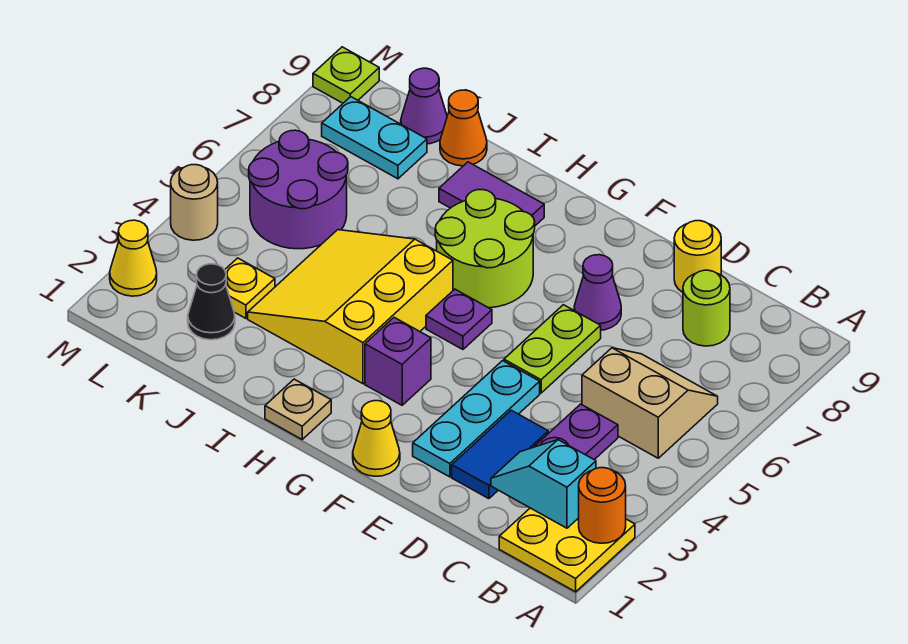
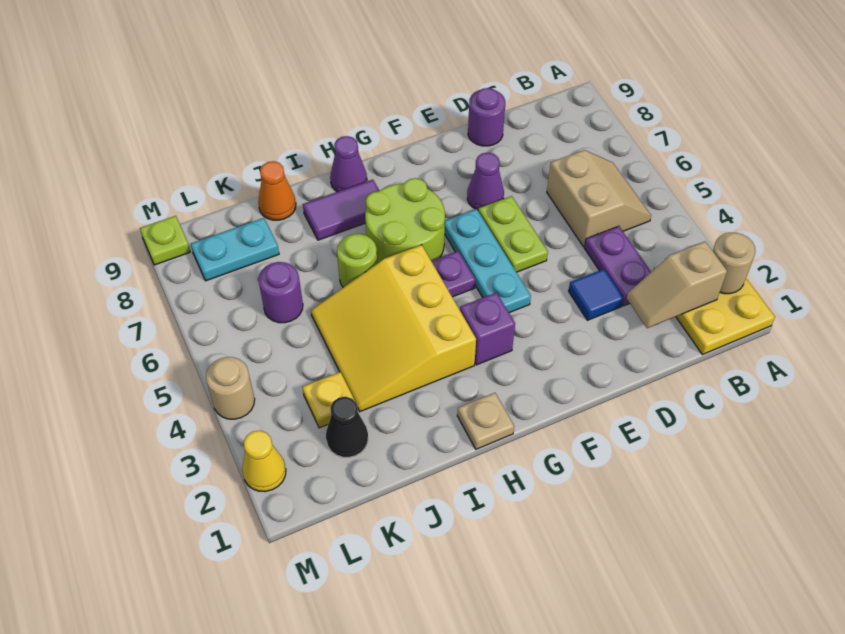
orange round brick A2 level 2 -> tan round brick A2 level 2
cyan slope B2:C2 level 2 top B -> tan slope B2:C2 level 2 top B
tan slope B5:C6 level 1 top 5 -> tan slope B5:C6 level 1 top C
lime round brick C8 level 1 -> lime round brick I6 level 1
blue tile D2:D3 level 1 -> blue tile D3 level 1
yellow round brick D9 level 1 -> purple round brick D9 level 1
cyan plate E2:E4 level 1 -> cyan plate F4:F6 level 1
yellow cone F1 level 1 -> none
purple round brick K5:L6 level 1 -> purple round brick K6 level 1
purple cone K9 level 1 -> purple cone H9 level 1

